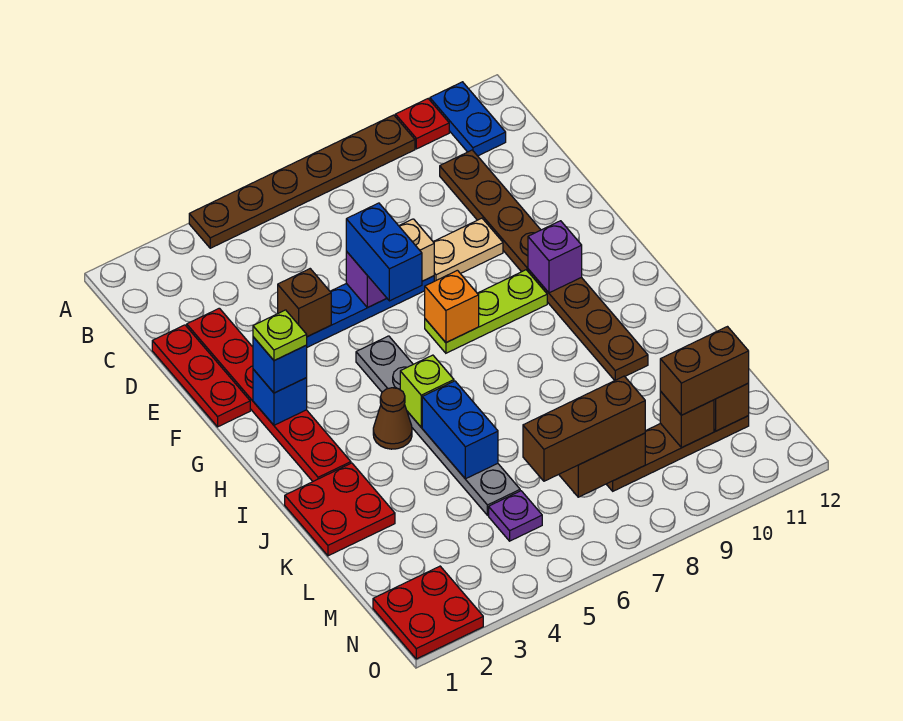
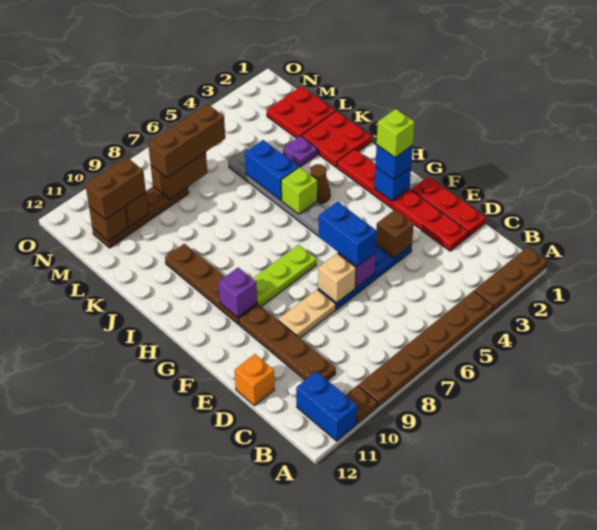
none -> brown plate A1:A3 level 1
red plate A10 level 1 -> brown plate A10 level 1
blue plate A11:B11 level 1 -> blue brick A11:B11 level 1
lime plate G2 level 4 -> lime brick G2 level 4
orange brick G7 level 2 -> orange brick D12 level 1
purple plate M5 level 1 -> purple plate K3 level 1
red plate N1:O2 level 1 -> red plate L1:M2 level 1

